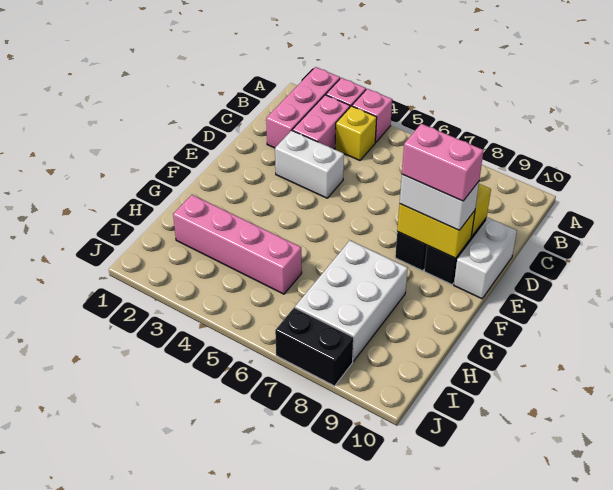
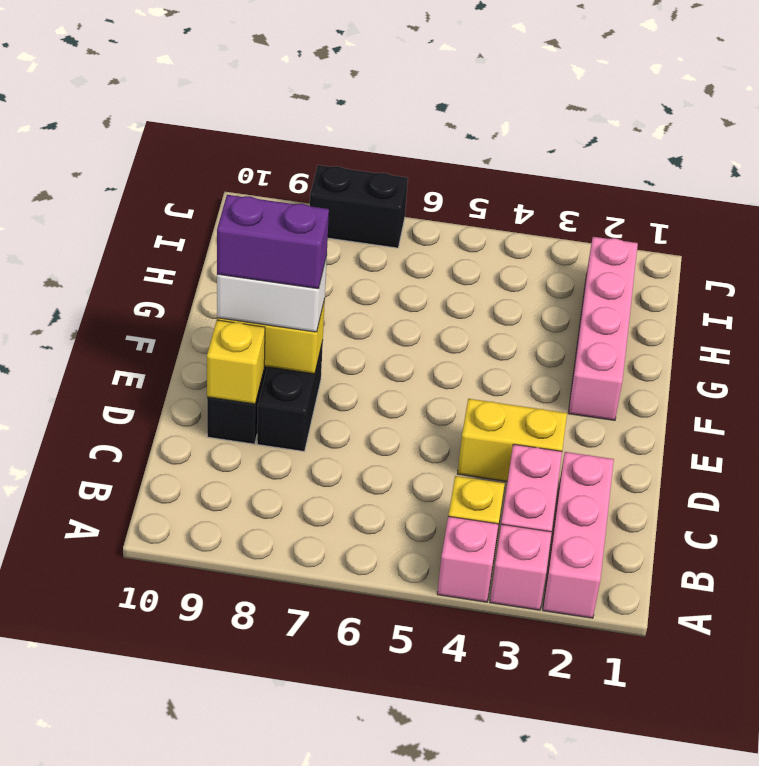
white brick D3:D4 level 1 -> yellow brick D3:D4 level 1
white brick D10:E10 level 1 -> none
pink brick E8:E9 level 4 -> purple brick E8:E9 level 4
white brick G7:I8 level 1 -> none
pink brick H2:H5 level 1 -> pink brick F2:I2 level 1

